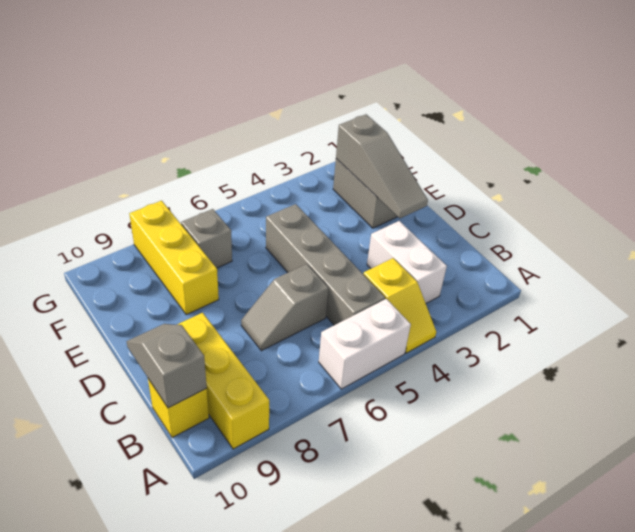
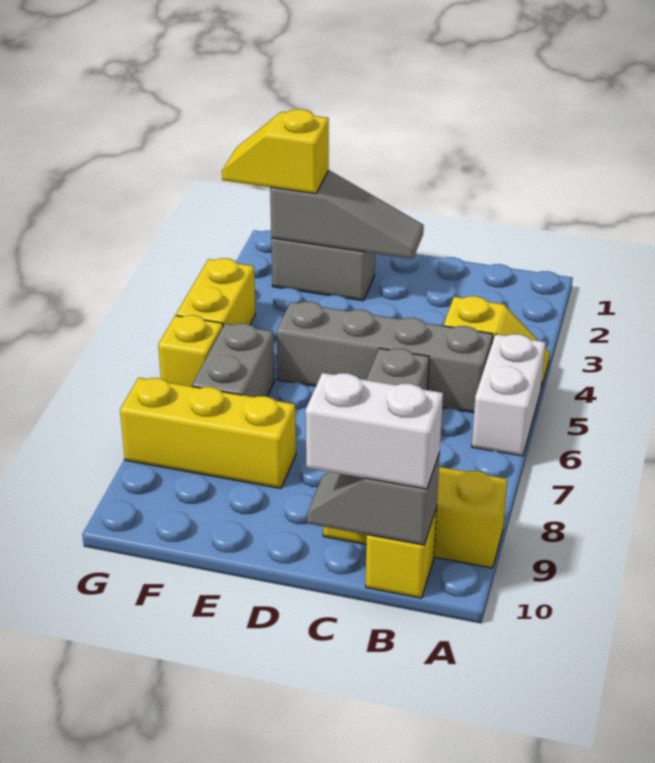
white brick B3:C3 level 1 -> white brick B10:C10 level 3
none -> yellow slope F2:G2 level 3 top F
grey brick F7 level 1 -> grey brick F6:F7 level 1
none -> yellow brick G4:G5 level 1
none -> yellow brick G6 level 1

